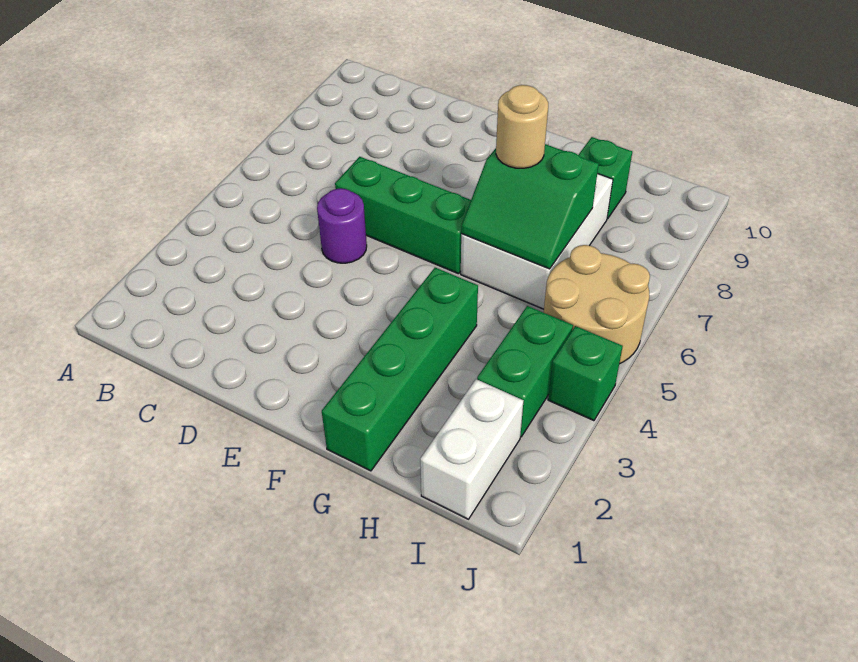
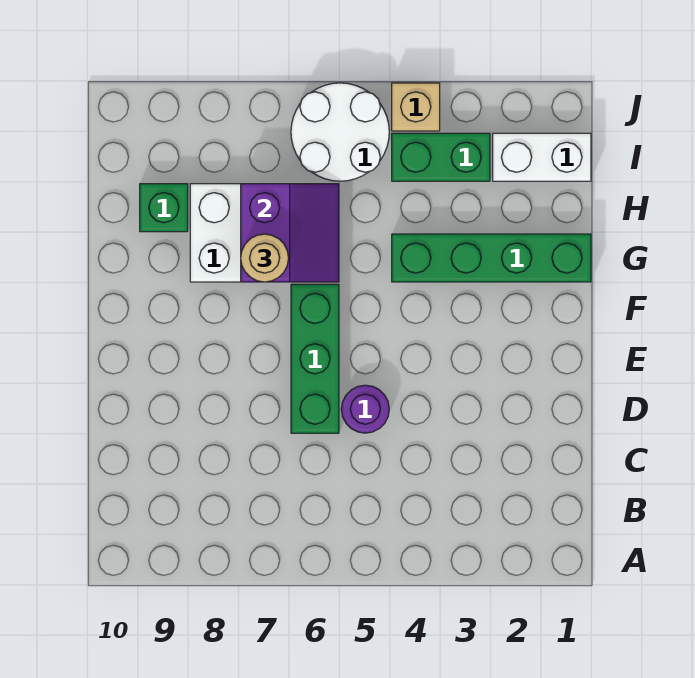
green slope G6:H7 level 2 top 7 -> purple slope G6:H7 level 2 top 7
tan round brick I5:J6 level 1 -> white round brick I5:J6 level 1
green brick J4 level 1 -> tan brick J4 level 1

